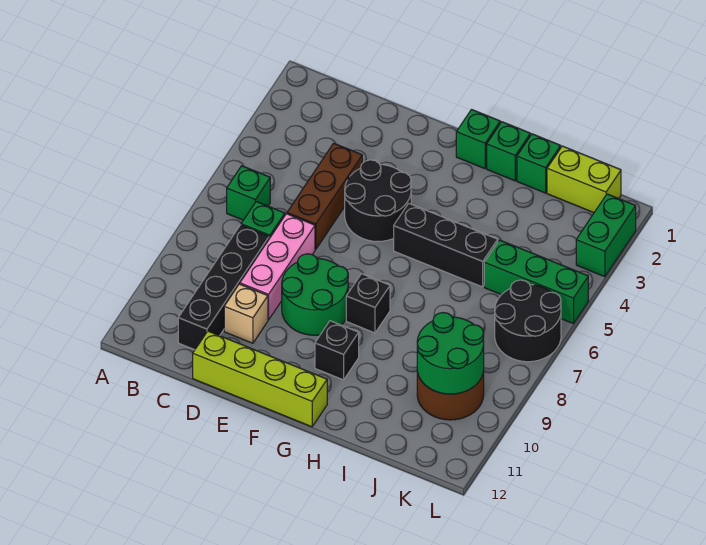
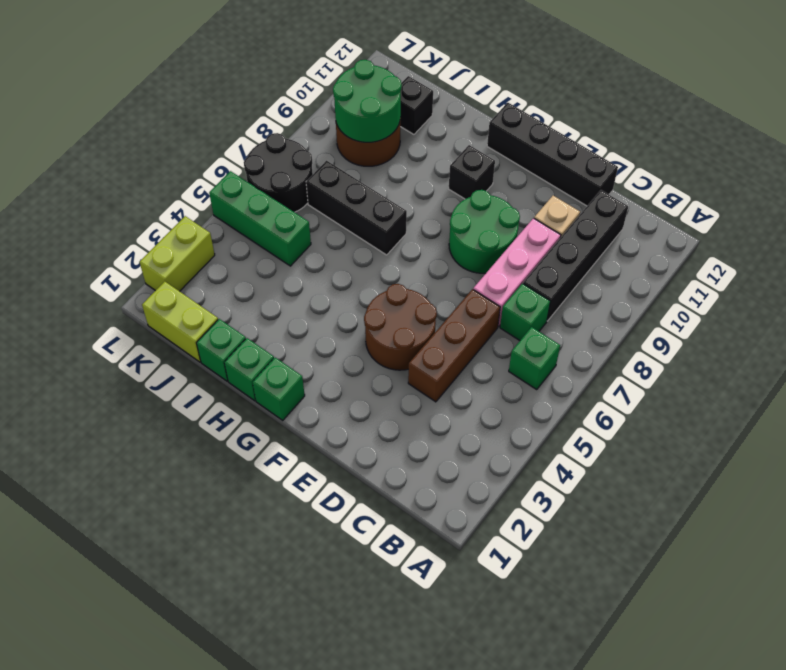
lime brick D12:G12 level 1 -> black brick D12:G12 level 1
black round brick E4:F5 level 1 -> brown round brick E4:F5 level 1
black brick G5:I5 level 1 -> black brick H7:J7 level 1
black brick G8 level 1 -> black brick J11 level 1
green brick L2:L3 level 1 -> lime brick L2:L3 level 1

